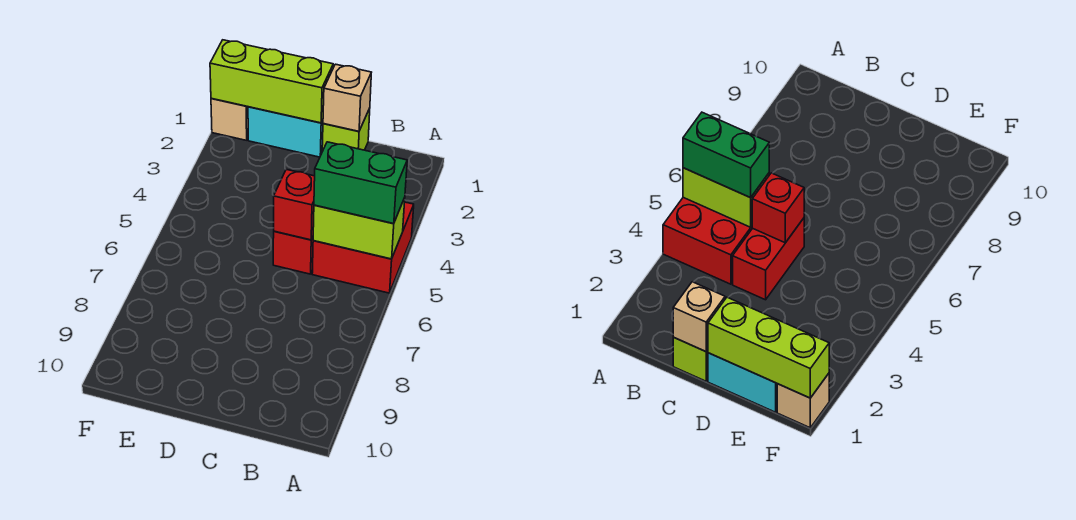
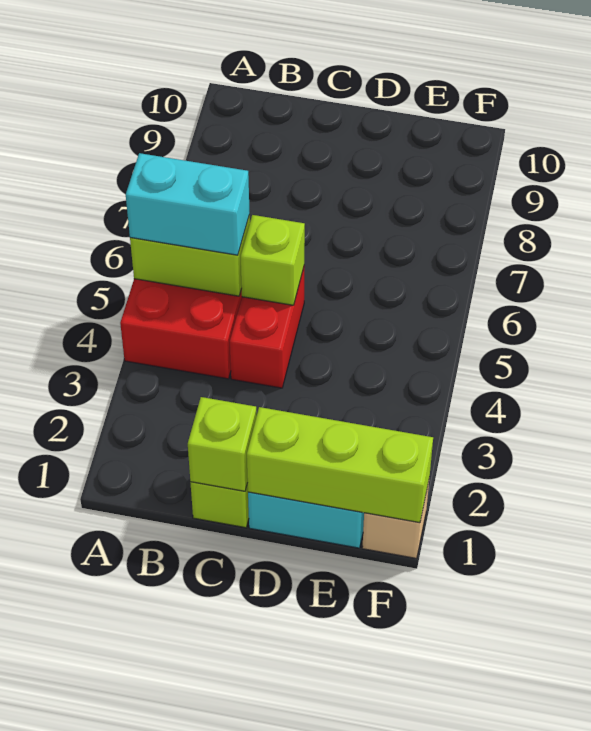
green brick A5:B5 level 3 -> cyan brick A5:B5 level 3
tan brick C1 level 2 -> lime brick C1 level 2
red brick C5 level 2 -> lime brick C5 level 2

